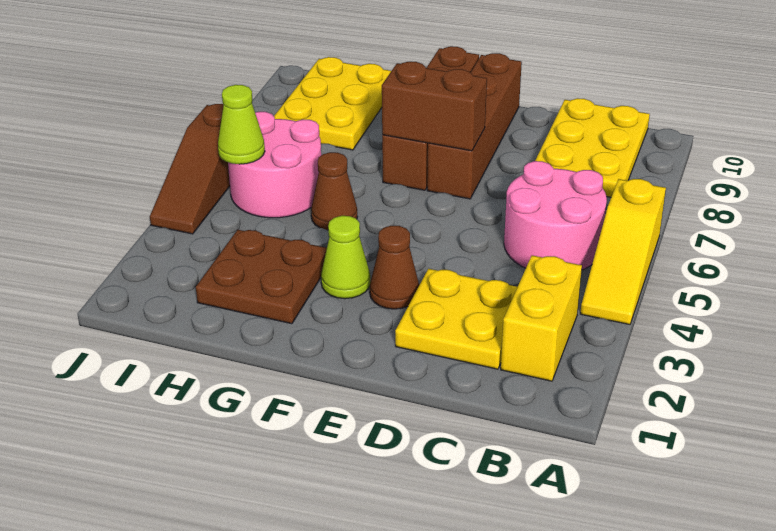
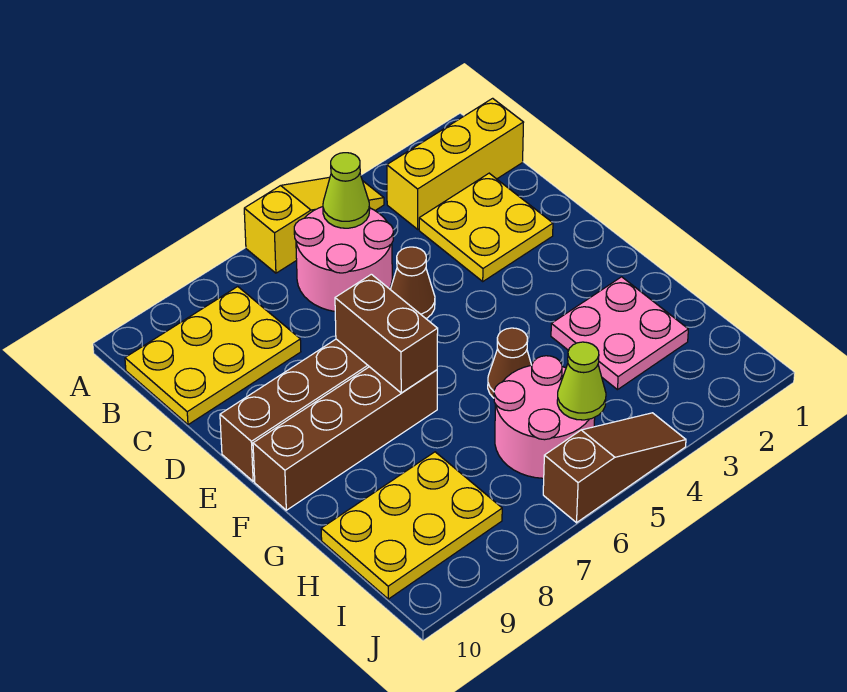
yellow brick B2:B3 level 1 -> yellow brick B1:B3 level 1
brown cone E3 level 1 -> brown cone D5 level 1
lime cone F3 level 1 -> lime cone B5 level 2
brown plate G2:H3 level 1 -> pink plate G2:H3 level 1

